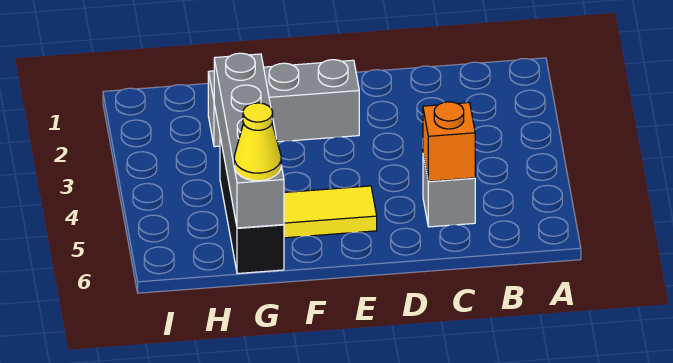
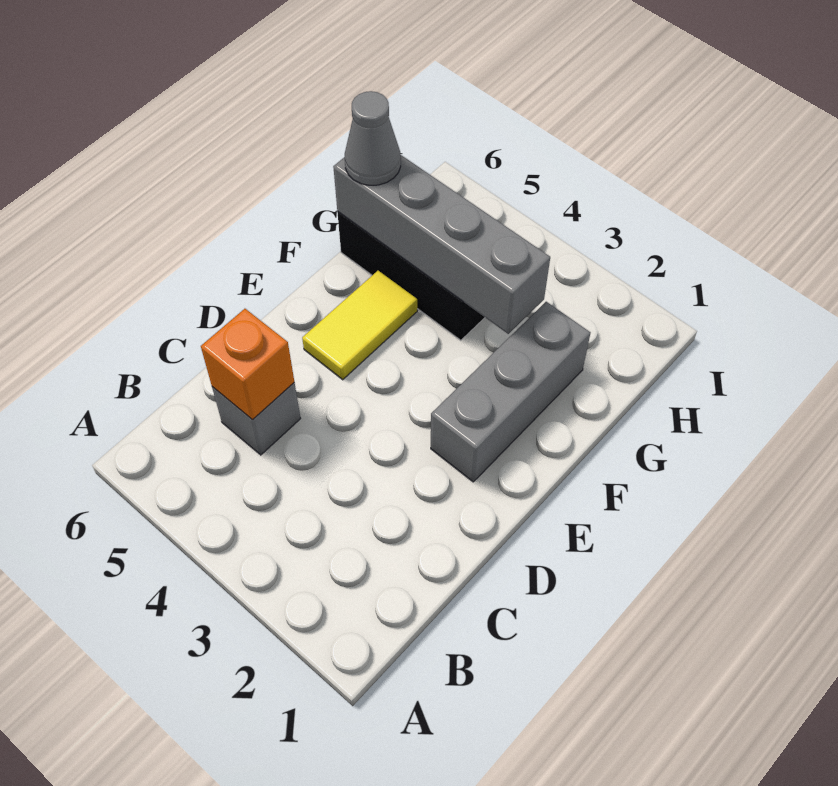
yellow cone G6 level 3 -> grey cone G6 level 3

